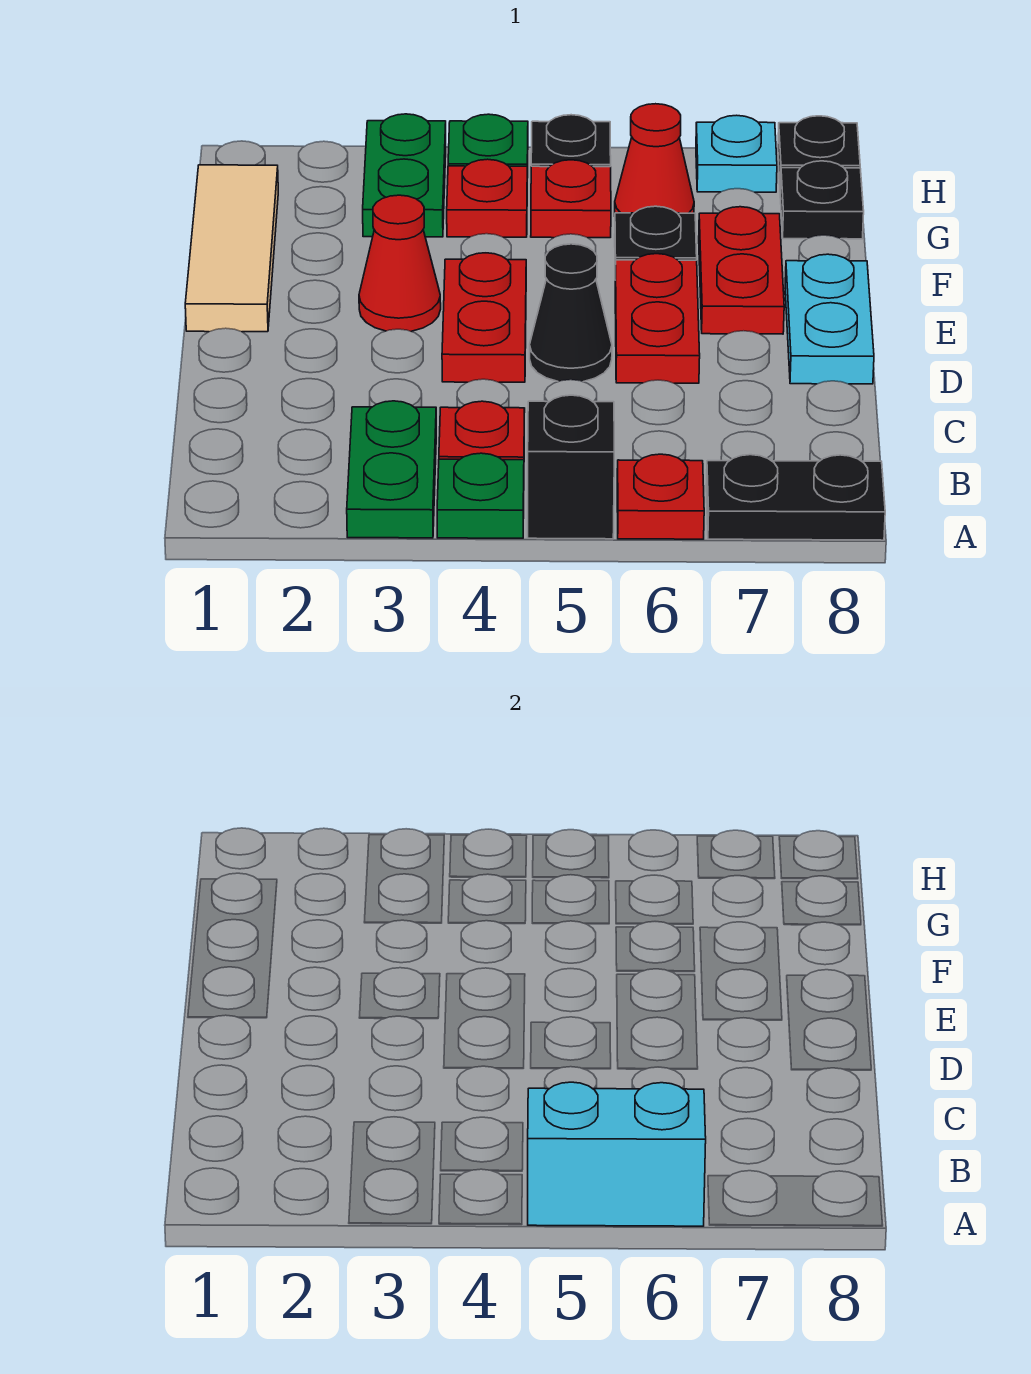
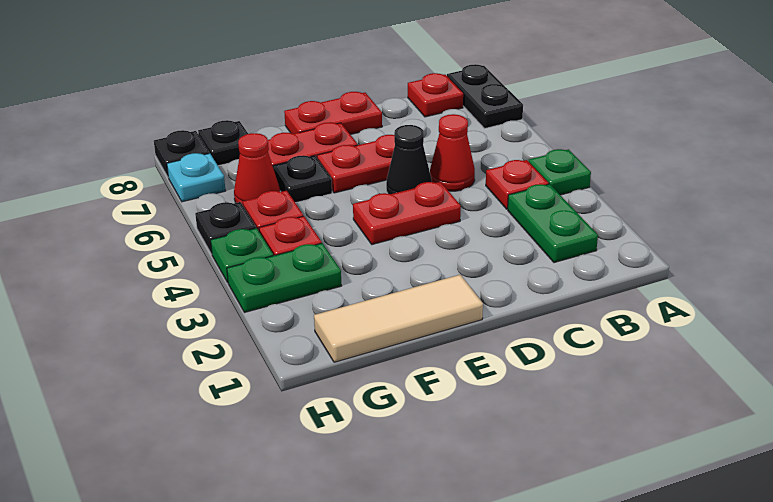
green plate A3:B3 level 1 -> green plate B2:B3 level 1
black brick A5 level 1 -> none
cyan brick A5:A6 level 2 -> none
red plate A6 level 1 -> red plate B8 level 1
cyan plate D8:E8 level 1 -> red plate D8:E8 level 1
red cone E3 level 1 -> red cone C5 level 1

